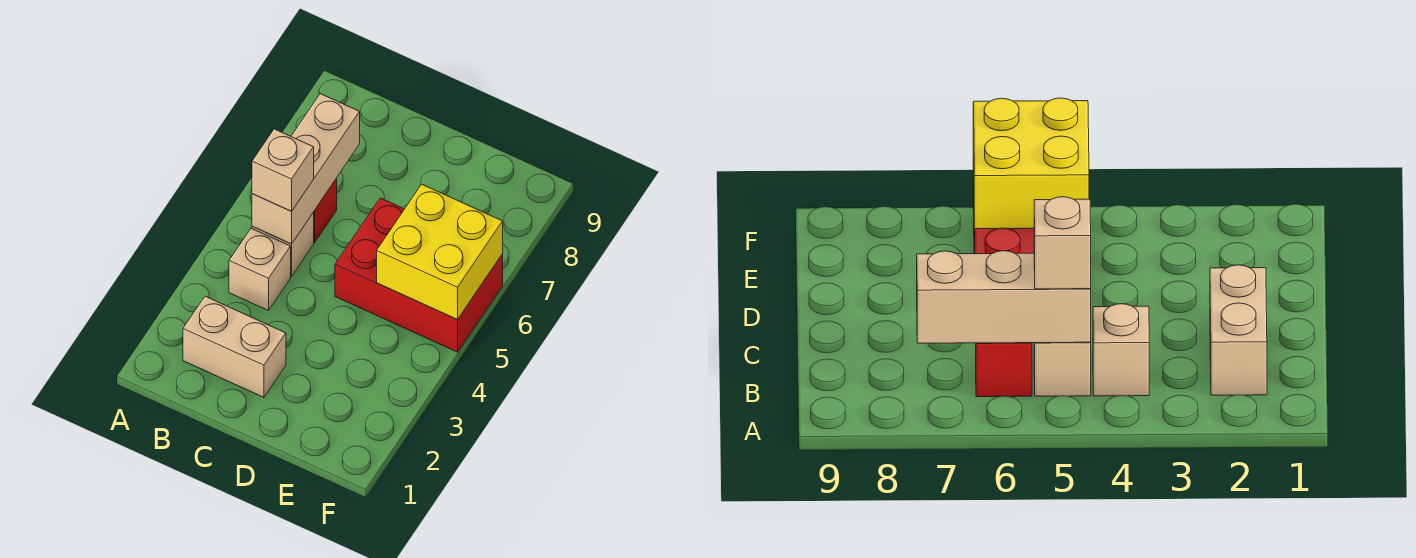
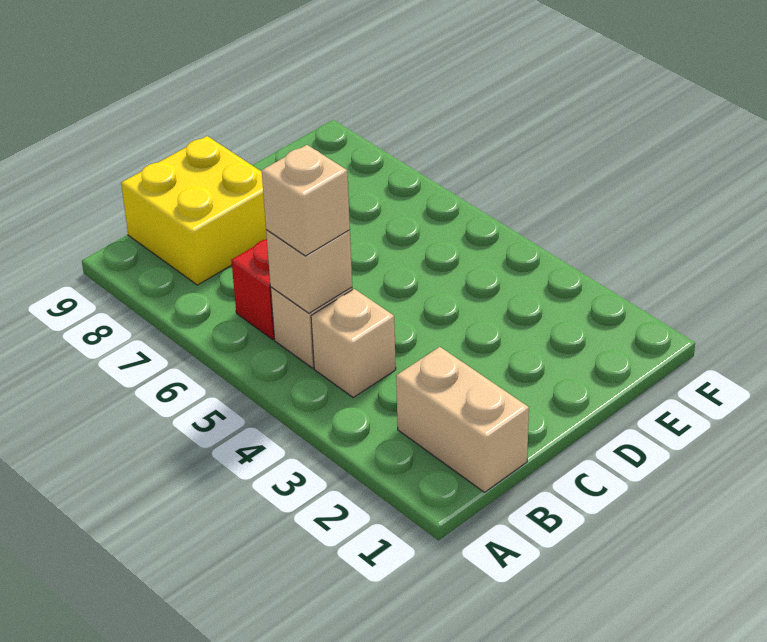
tan brick B2:C2 level 1 -> tan brick B1:B2 level 1
tan brick B5:B7 level 2 -> tan brick B5 level 2
red brick D5:F6 level 1 -> none
yellow brick E5:F6 level 2 -> yellow brick B8:C9 level 1

